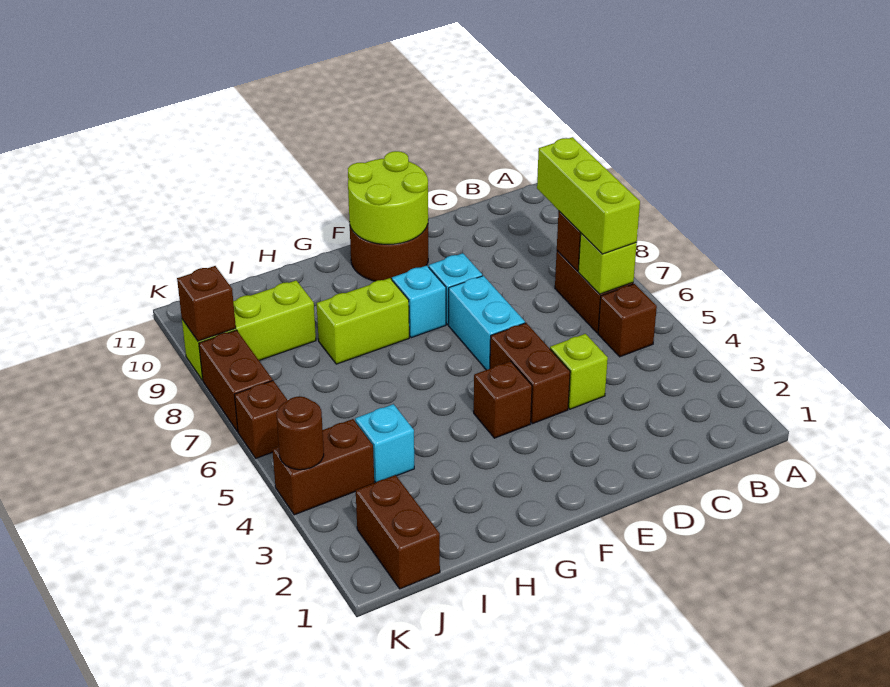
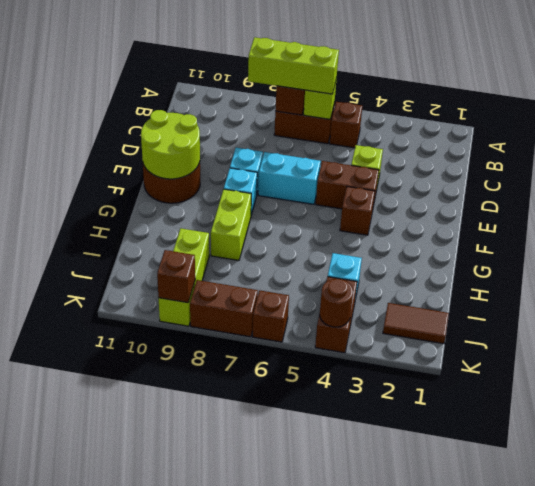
brown brick J1:J2 level 1 -> brown tile J1:J2 level 1

